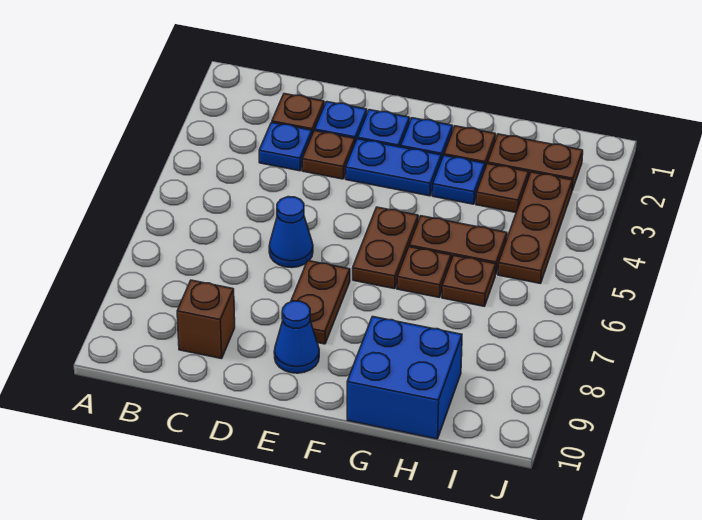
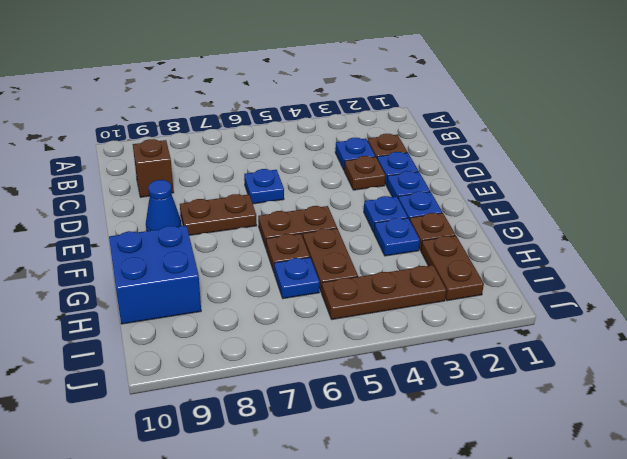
blue cone D6 level 1 -> blue plate D6 level 1
blue plate E3:F3 level 1 -> blue plate F3 level 1
brown plate H3 level 1 -> none
brown plate H6 level 1 -> blue plate H6 level 1

